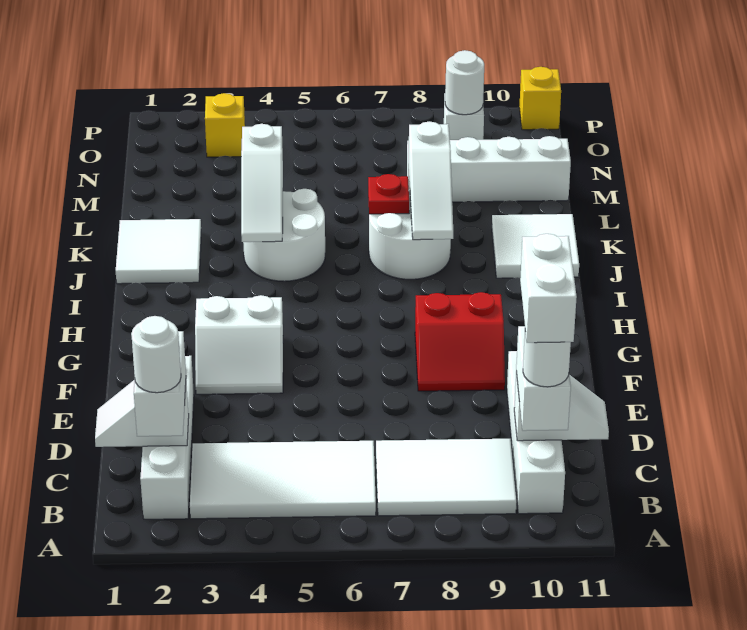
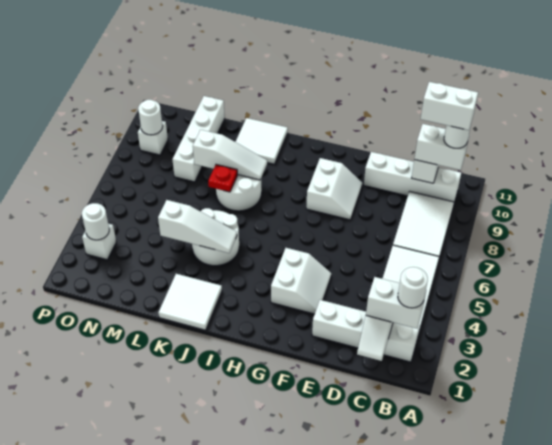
red slope F8:G9 level 1 top G -> white slope F8:G9 level 1 top G
yellow brick O3 level 1 -> white brick O3 level 1
none -> white round brick O3 level 2
yellow brick P11 level 1 -> none

